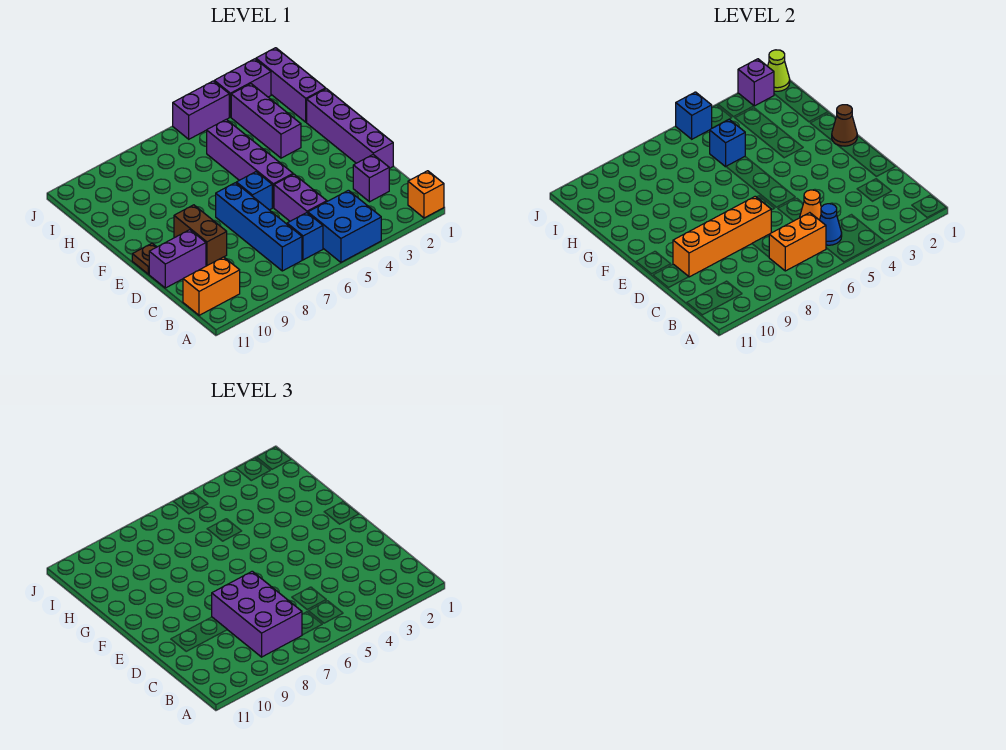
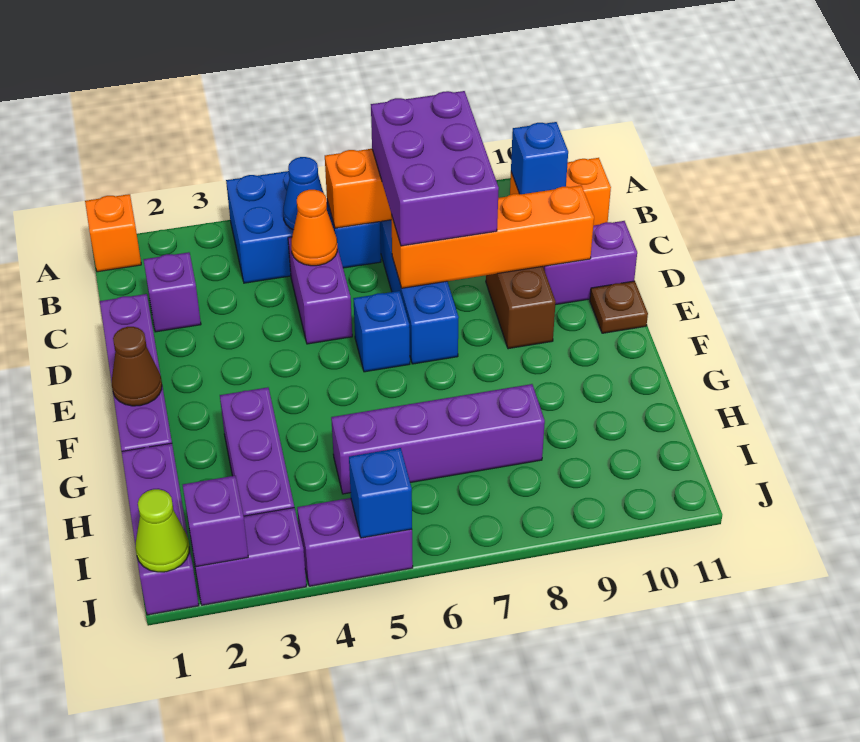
purple brick E5:H5 level 1 -> purple brick H5:H8 level 1
blue brick H5 level 2 -> blue brick B10 level 2

